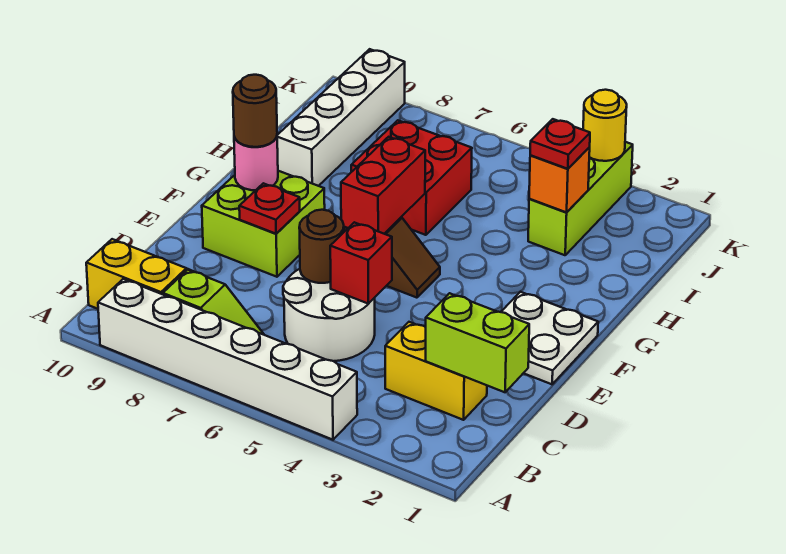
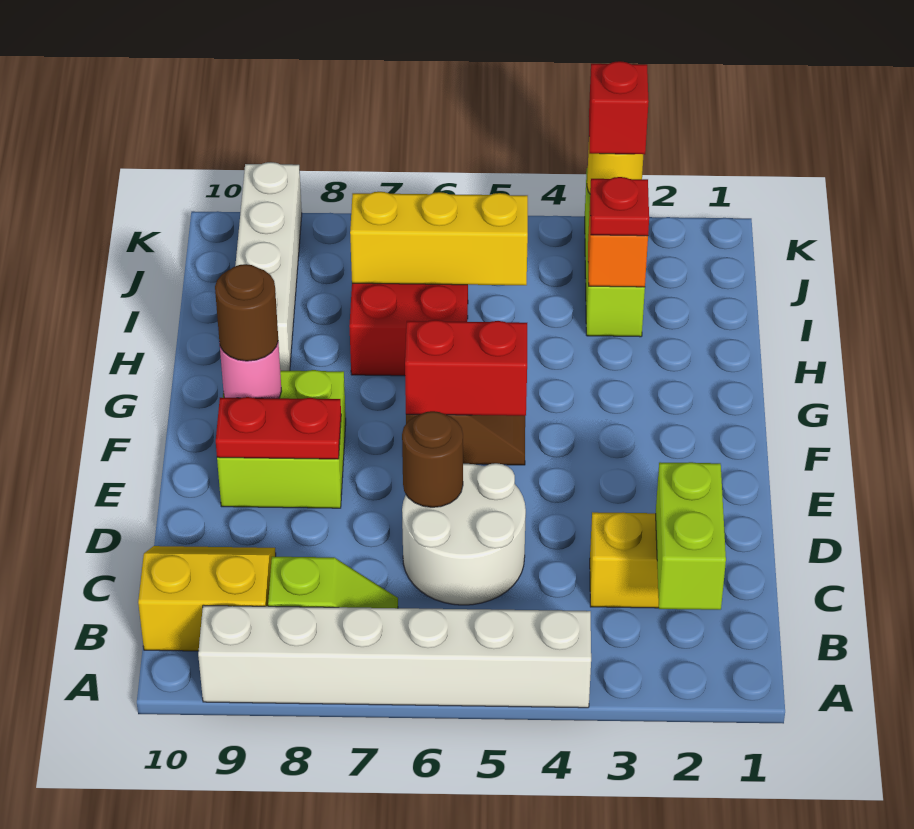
lime brick C1:C2 level 2 -> lime brick B2:C2 level 2
red brick D5 level 2 -> red brick K3 level 3
white plate E1:F2 level 1 -> none
red plate E8 level 2 -> red plate E8:E9 level 2
red brick F6:G6 level 2 -> red brick F5:F6 level 2
none -> yellow brick I5:I7 level 2

